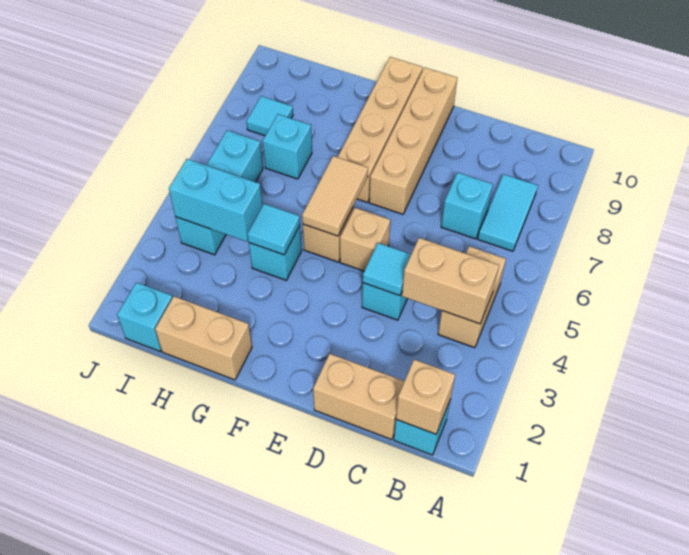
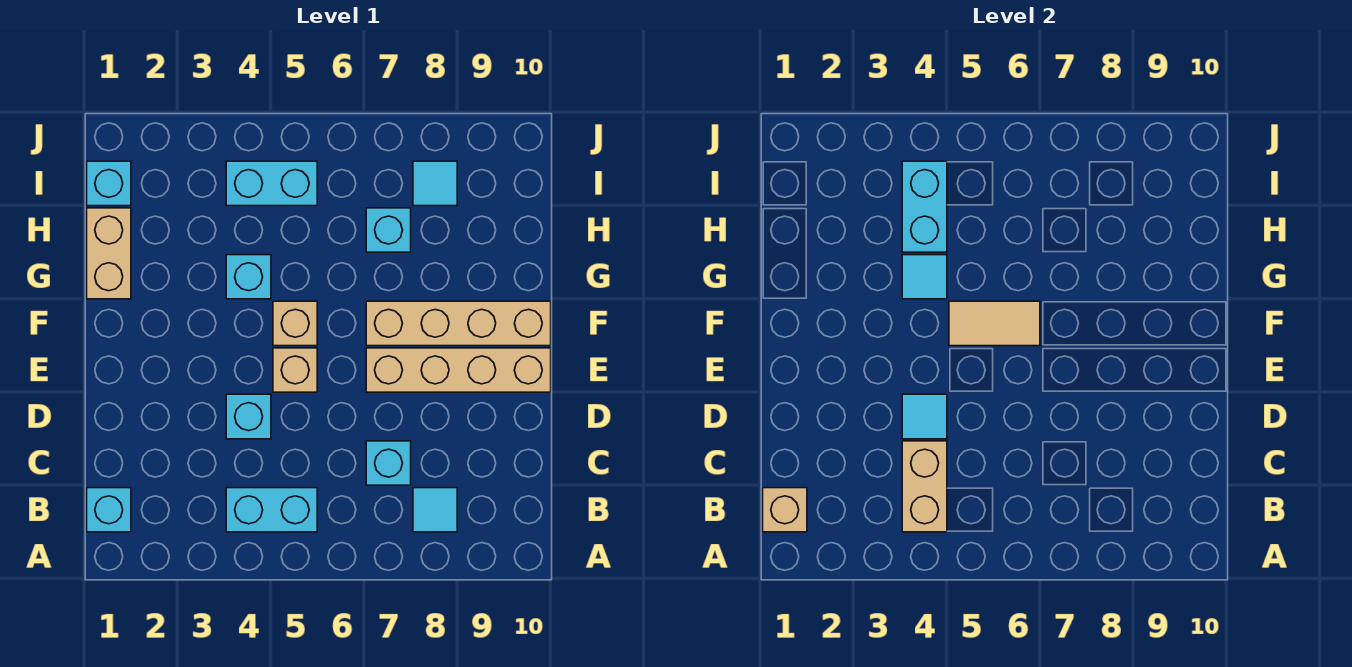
tan brick B4:B5 level 1 -> cyan brick B4:B5 level 1
cyan tile B7:B8 level 1 -> cyan tile B8 level 1
tan brick C1:D1 level 1 -> none
cyan brick I4:I6 level 1 -> cyan brick I4:I5 level 1

